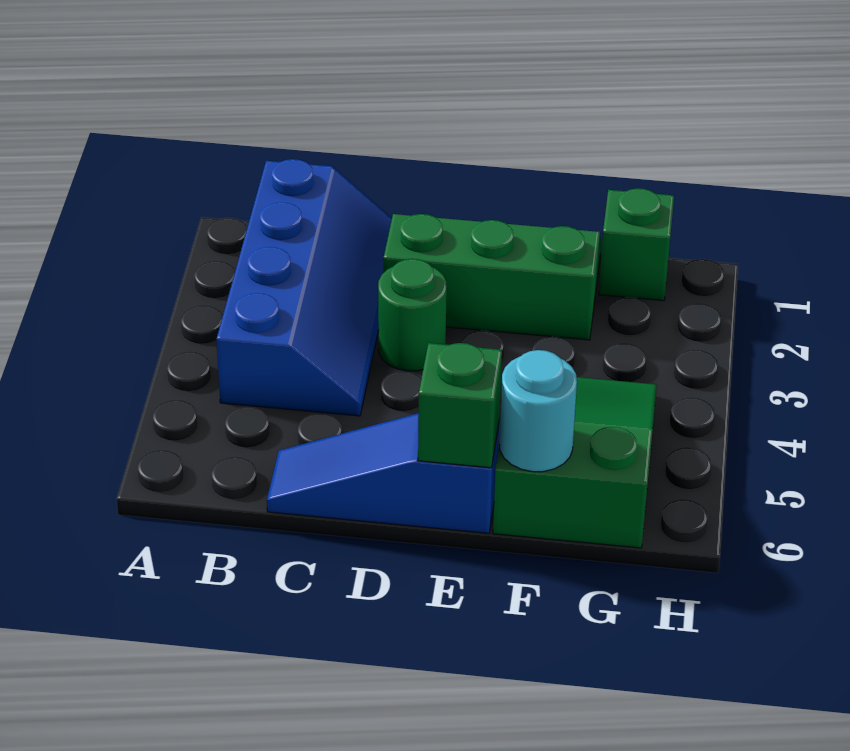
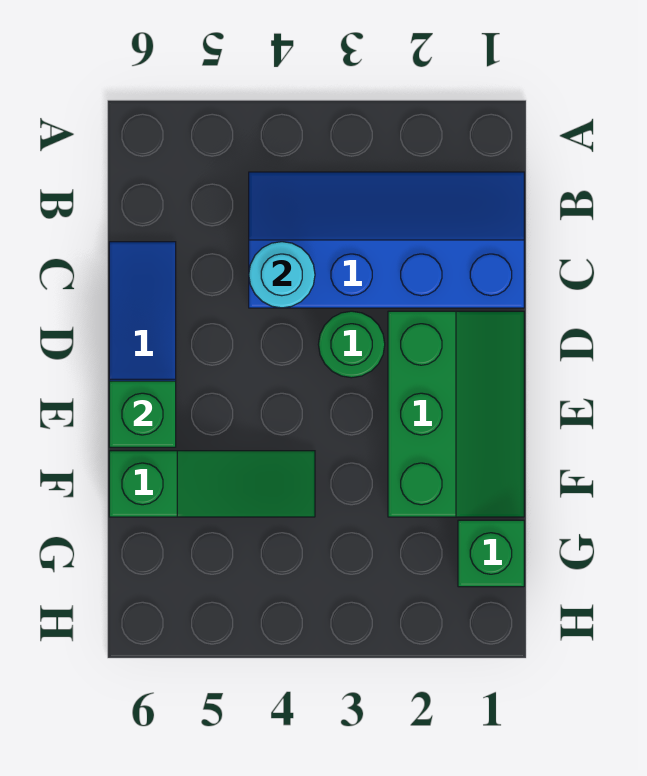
blue slope B1:C4 level 1 top B -> blue slope B1:C4 level 1 top C
green slope F4:G6 level 1 top 6 -> green slope F4:F6 level 1 top 6
cyan round brick F6 level 2 -> cyan round brick C4 level 2

